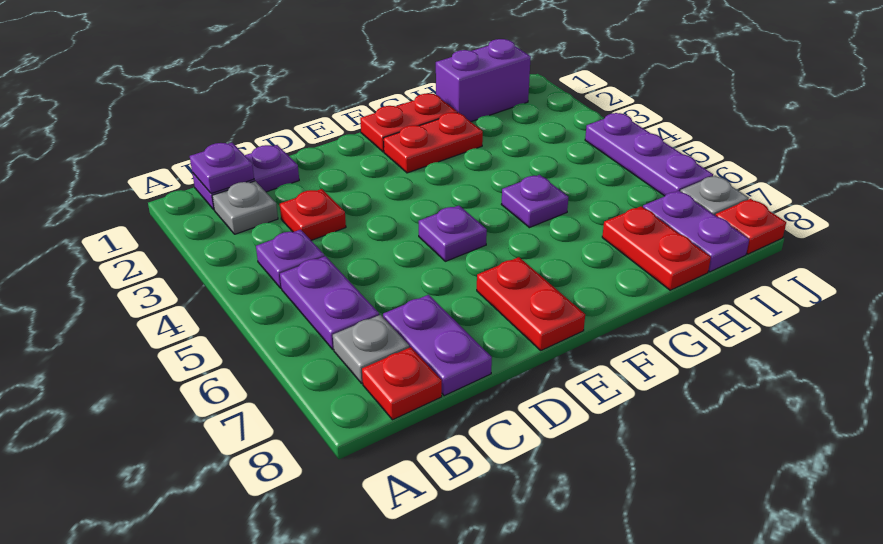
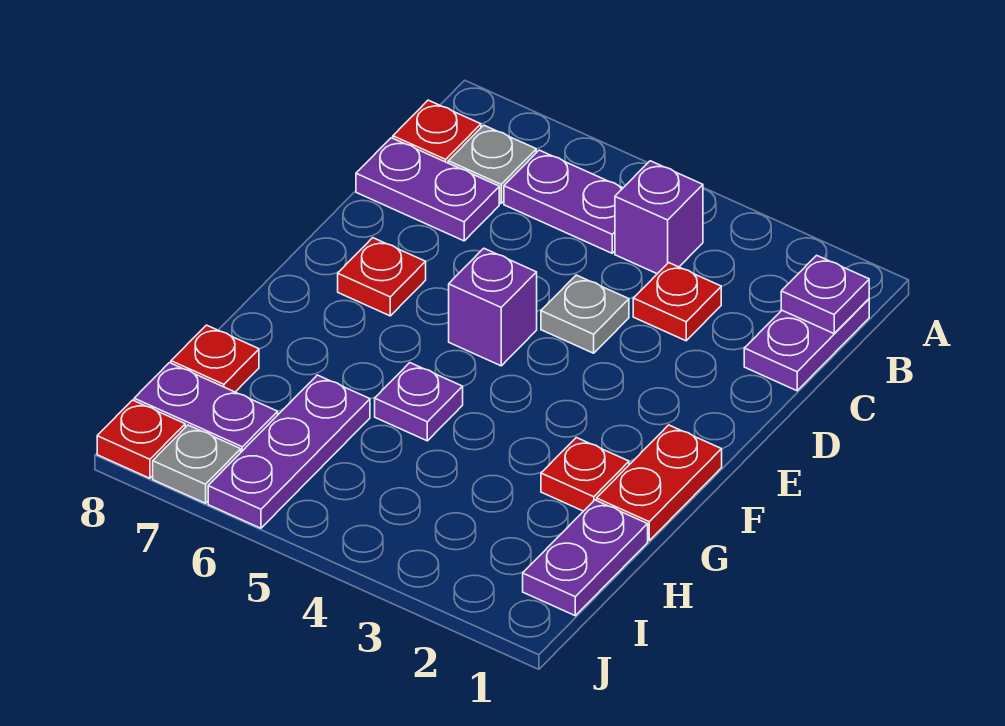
grey plate B2 level 1 -> grey plate D4 level 1
purple plate B4 level 1 -> purple brick B4 level 1
purple plate E5 level 1 -> purple brick E5 level 1
red plate E7:E8 level 1 -> red plate E7 level 1
red plate F2:G2 level 1 -> red plate G2 level 1
purple brick H1:I1 level 1 -> purple plate H1:I1 level 1
red plate H7:H8 level 1 -> red plate H8 level 1
purple plate J4:J6 level 1 -> purple plate H6:J6 level 1

